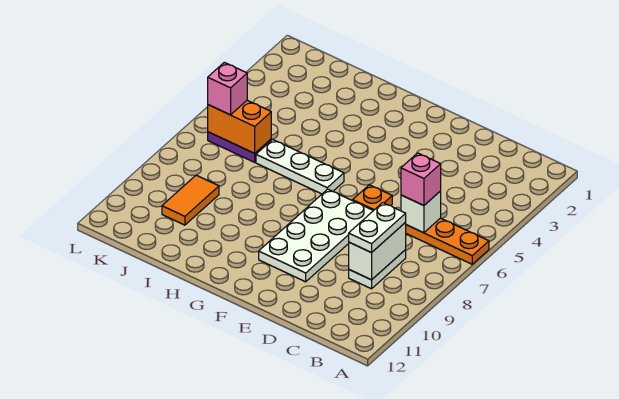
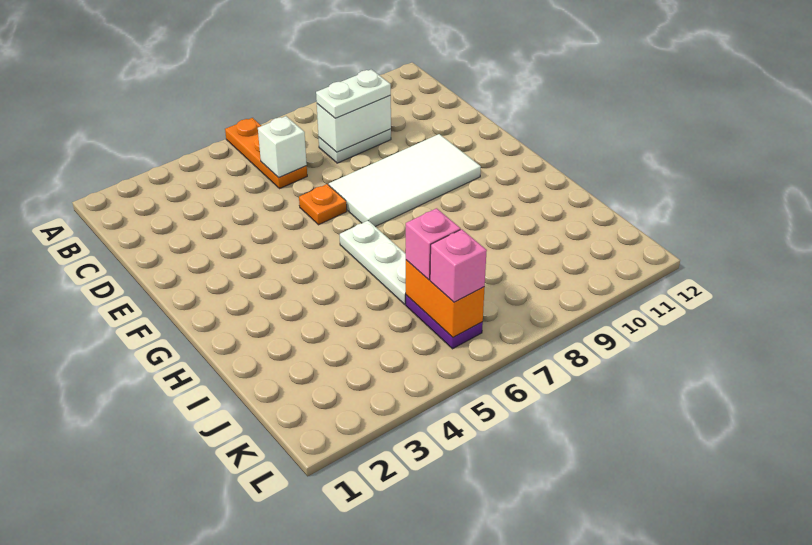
pink brick C6 level 3 -> pink brick J6 level 3
white plate E7:F10 level 1 -> white tile E7:F10 level 1
orange tile J9:J10 level 1 -> none

